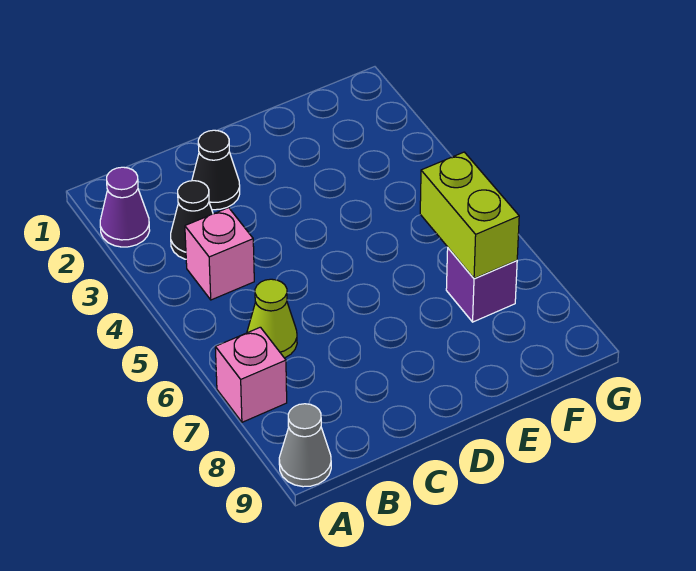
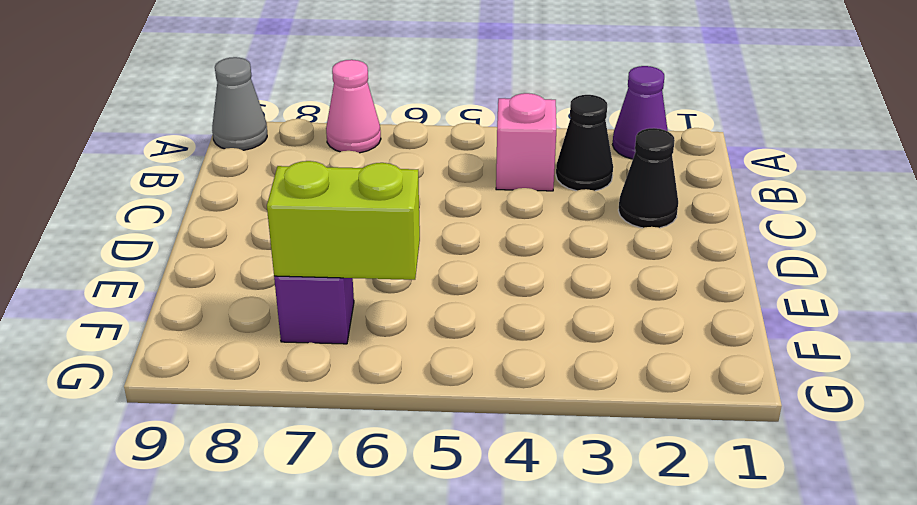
pink brick A7 level 1 -> pink cone A7 level 1
lime cone B6 level 1 -> none

